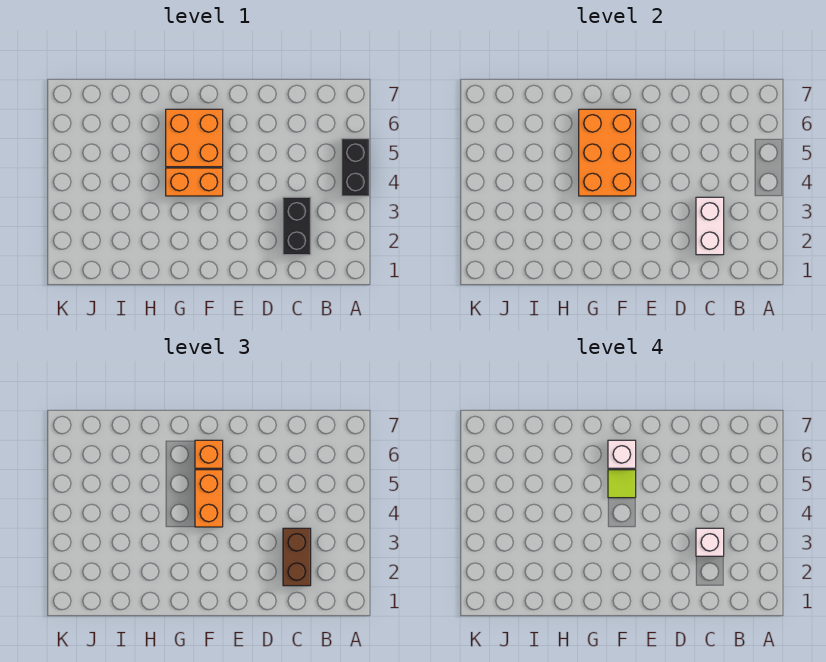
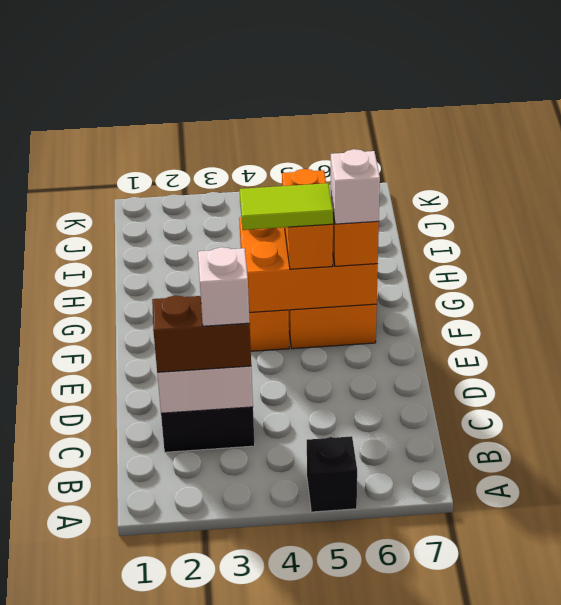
black brick A4:A5 level 1 -> black brick A5 level 1
orange brick F4:F5 level 3 -> orange brick F5:G5 level 3
lime tile F5 level 4 -> lime tile F4:F5 level 4

